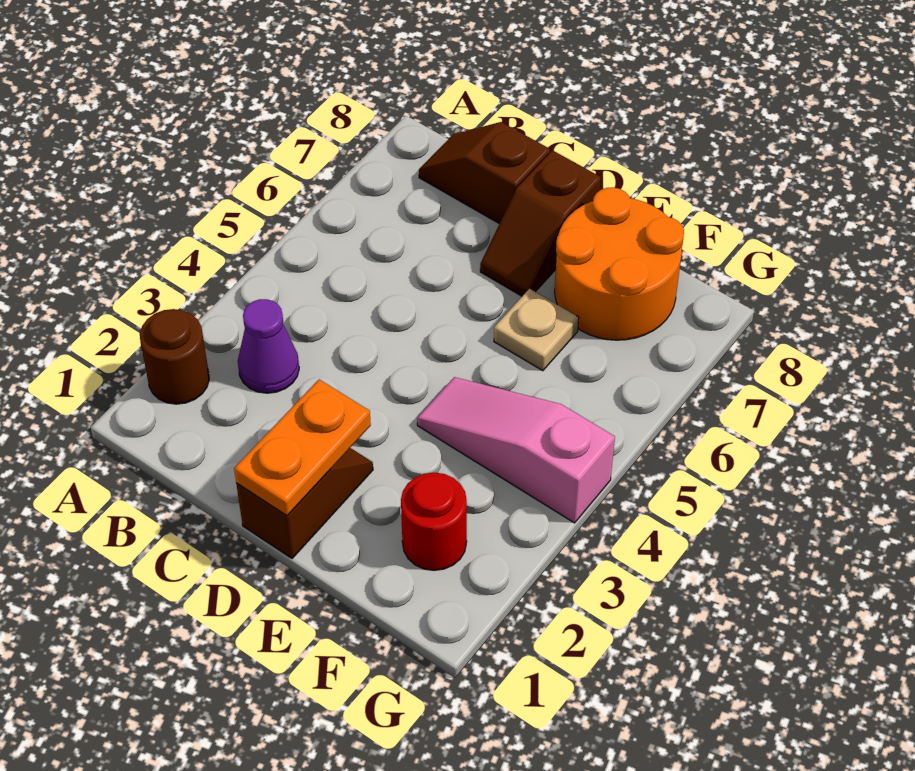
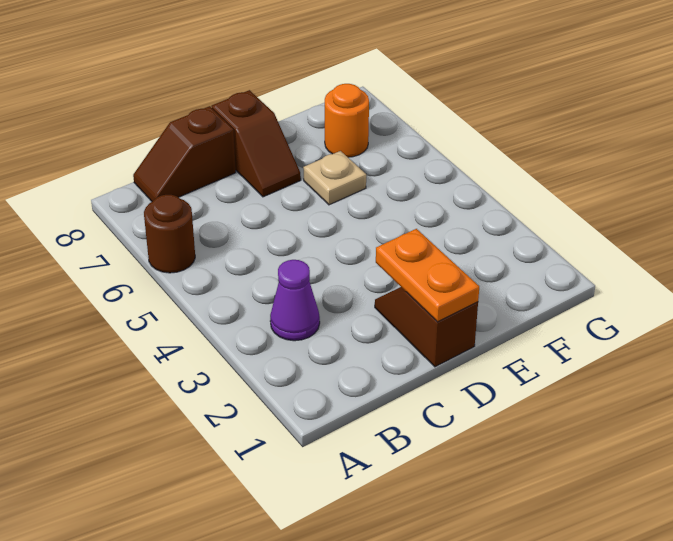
brown round brick A2 level 1 -> brown round brick A6 level 1
pink slope E4:G4 level 1 top G -> none
orange round brick E7:F8 level 1 -> orange round brick F7 level 1
red round brick F2 level 1 -> none

